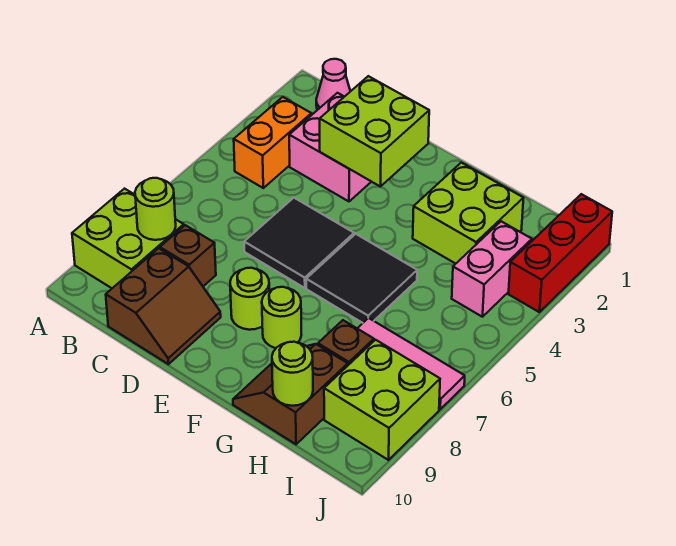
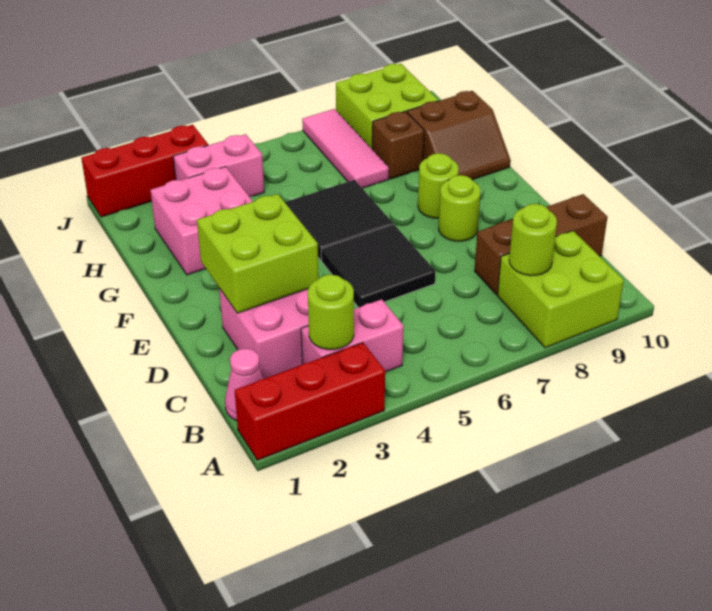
none -> red brick A1:A3 level 1
orange brick B3:B4 level 1 -> pink brick B3:B4 level 1
lime brick G2:H3 level 1 -> pink brick G2:H3 level 1
lime round brick H10 level 2 -> lime round brick B3 level 2

